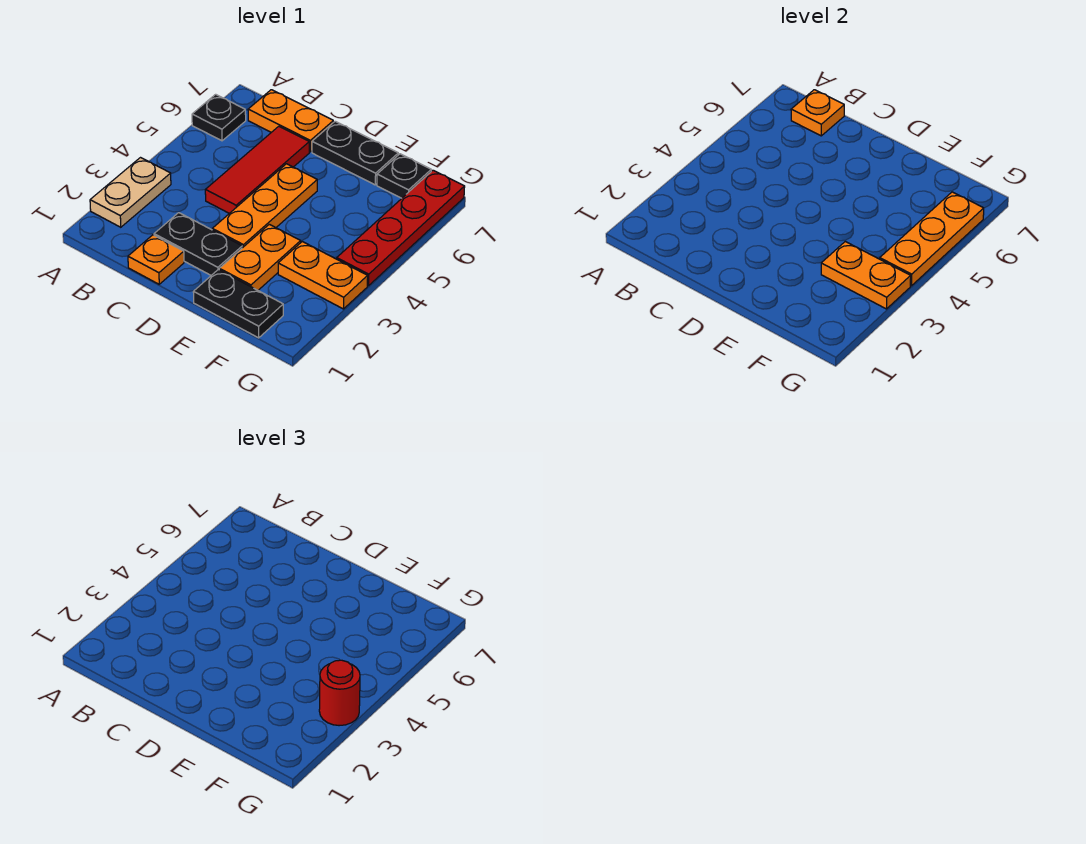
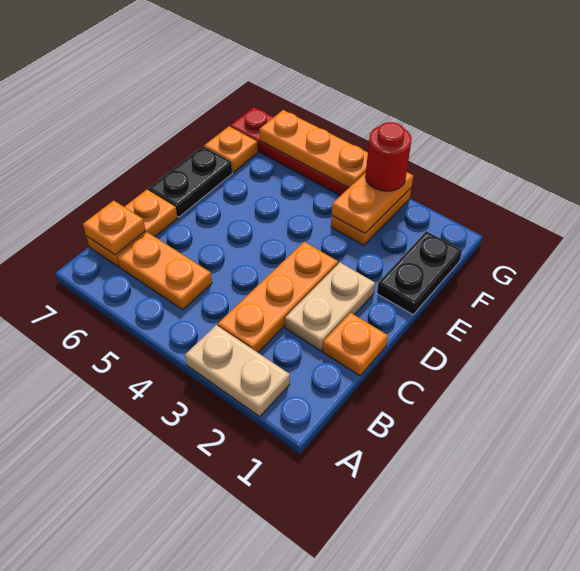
black plate A6 level 1 -> none
black plate C2:D2 level 1 -> tan plate C2:D2 level 1
red tile C4:C6 level 1 -> none
orange plate D3:D5 level 1 -> orange plate B3:D3 level 1
orange plate E2:E3 level 1 -> orange plate B5:B6 level 1
black plate F7 level 1 -> orange plate F7 level 1

